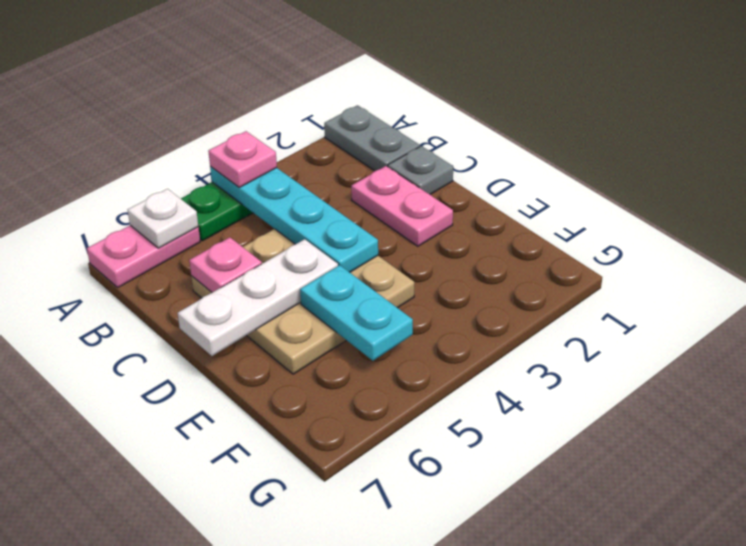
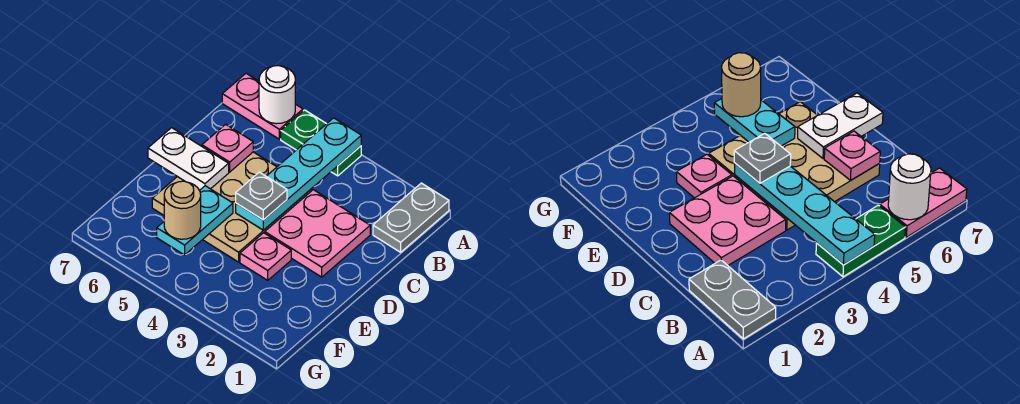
pink plate A4 level 3 -> pink plate E3 level 1
white plate A6 level 2 -> white round brick A6 level 2
grey plate C1 level 1 -> grey plate D4 level 3
pink plate C2:D2 level 1 -> pink plate C2:D3 level 1
white plate D5:D7 level 2 -> white plate D6:D7 level 2
none -> tan round brick F5 level 3

